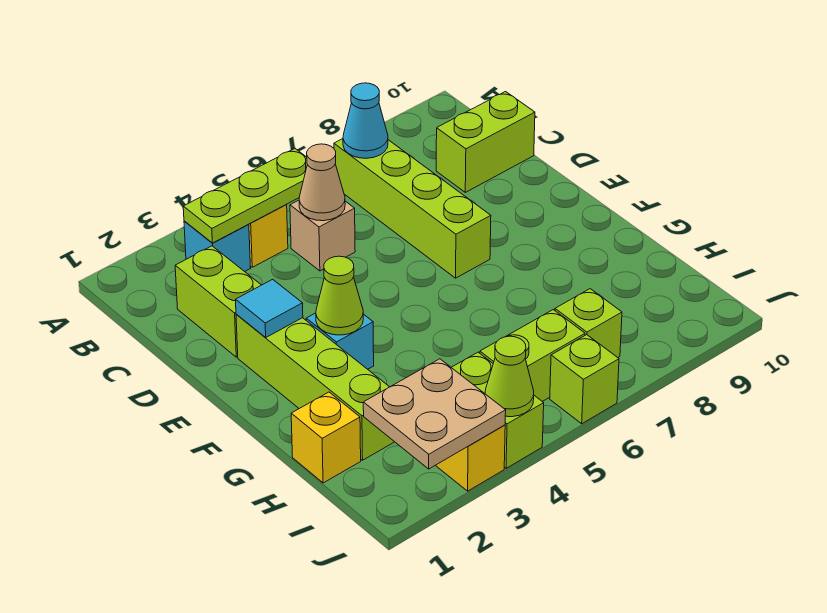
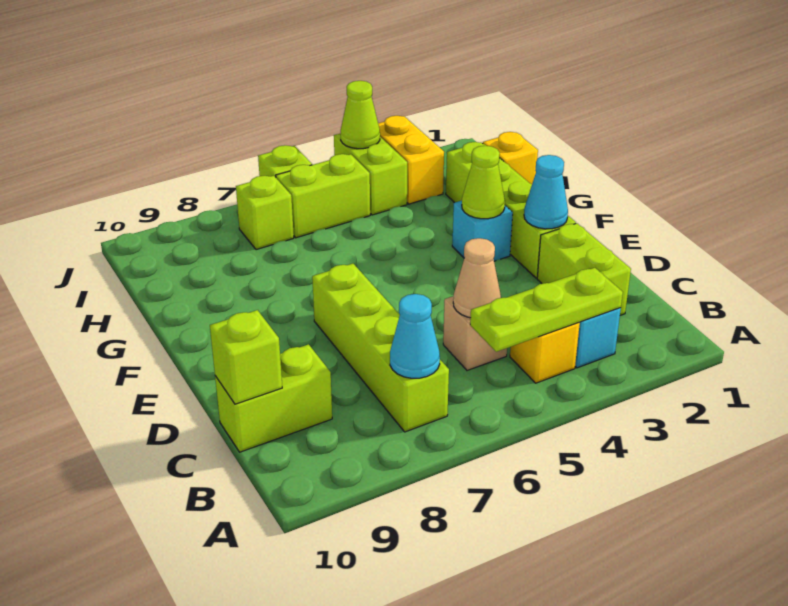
none -> lime brick C10 level 2
cyan tile E2 level 2 -> cyan cone E2 level 2
tan plate I2:J3 level 2 -> none

